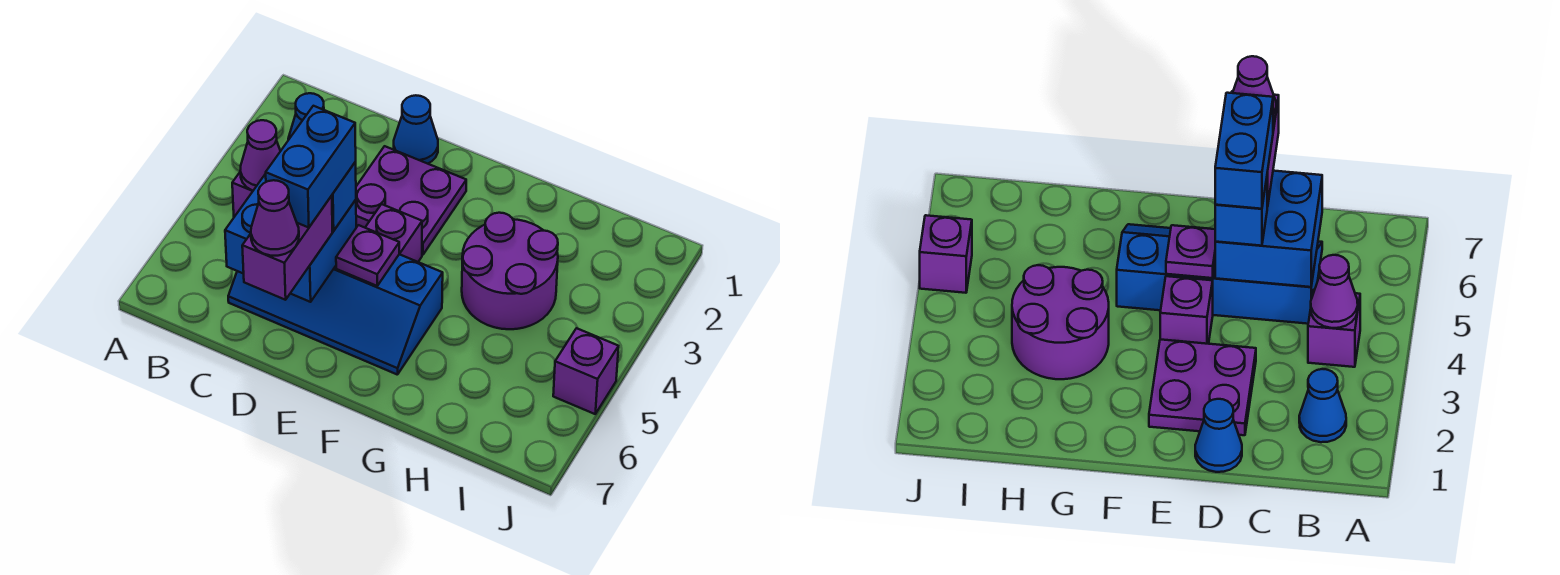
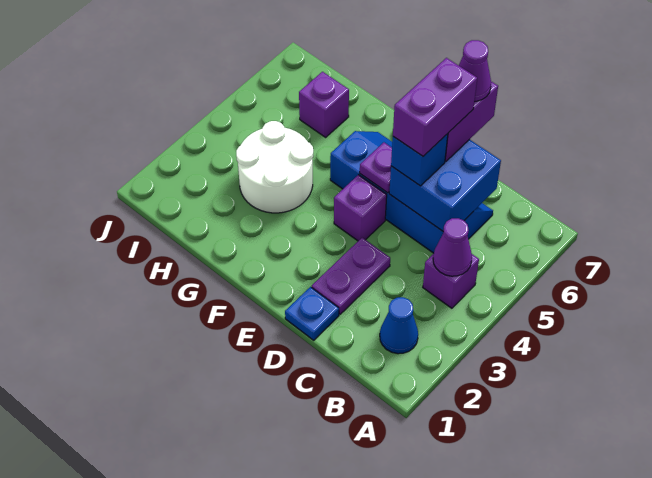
blue cone D1 level 1 -> blue plate D1 level 1
purple plate D2:E3 level 1 -> purple plate D2:D3 level 1
blue brick D5:D6 level 4 -> purple brick D5:D6 level 4
purple round brick G3:H4 level 1 -> white round brick G3:H4 level 1
purple brick J5 level 1 -> purple brick H6 level 1

